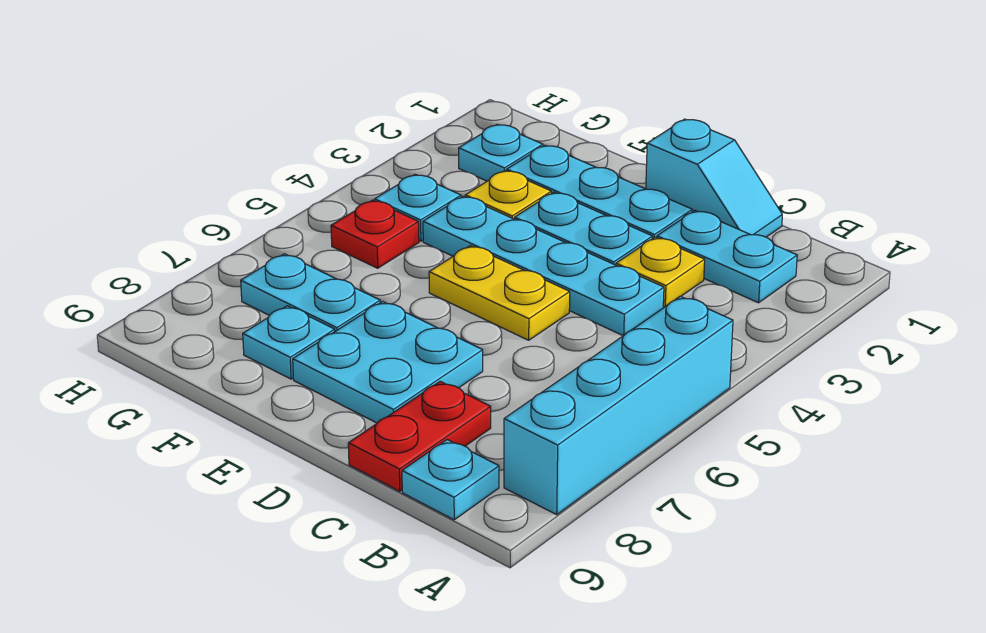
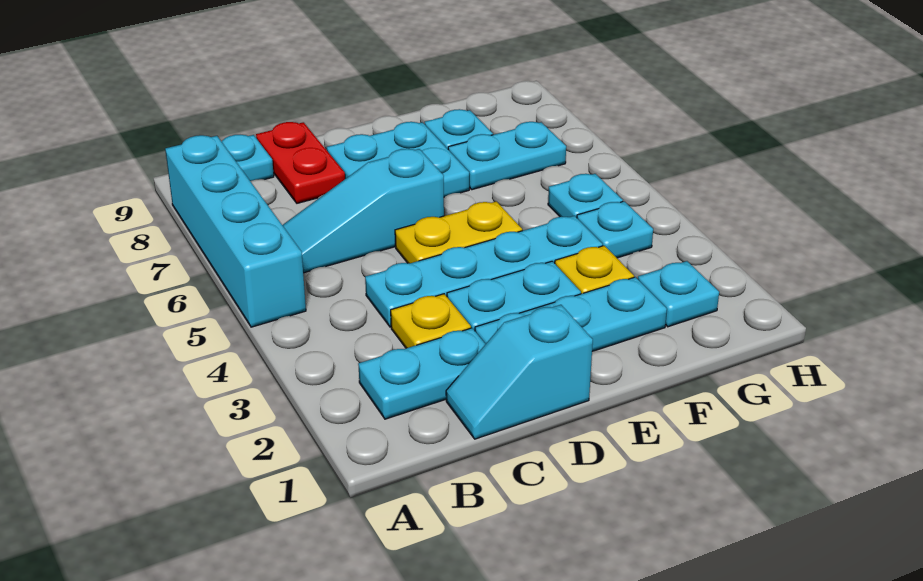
none -> cyan slope B6:D6 level 1 top D
red plate G5 level 1 -> cyan plate G5 level 1

